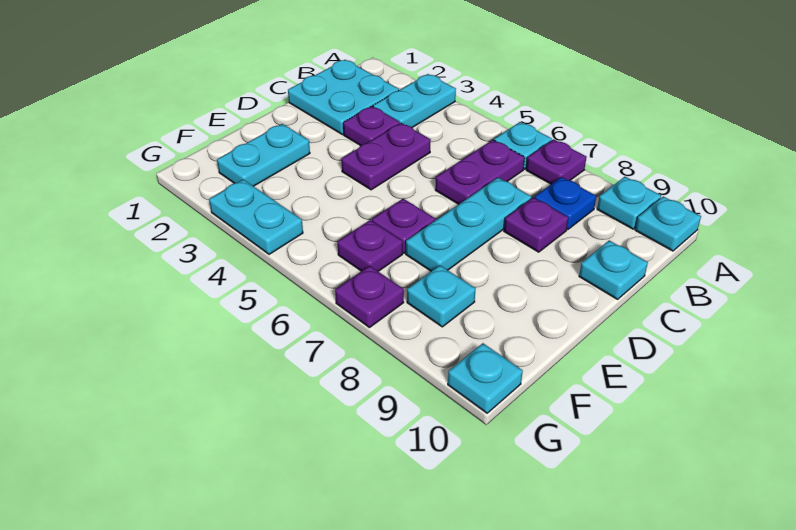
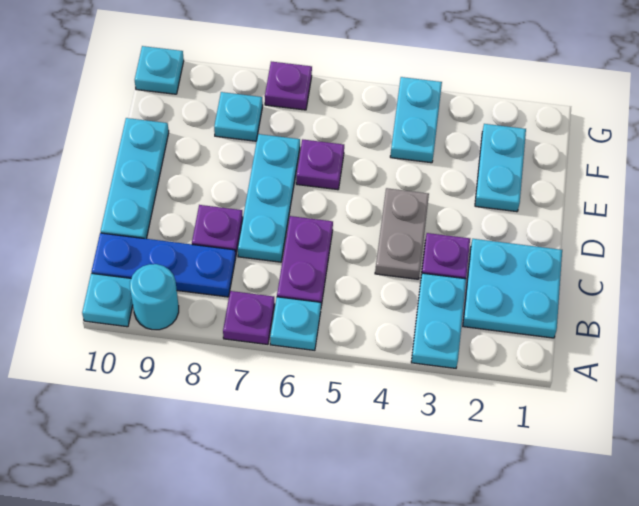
cyan plate A9 level 1 -> cyan round brick A9 level 1
blue plate B8 level 1 -> blue plate B8:B10 level 1
purple plate C4:D4 level 1 -> grey plate C4:D4 level 1
cyan plate C10 level 1 -> cyan plate C10:E10 level 1
purple plate F6 level 1 -> none
cyan plate G3:G4 level 1 -> cyan plate F4:G4 level 1

